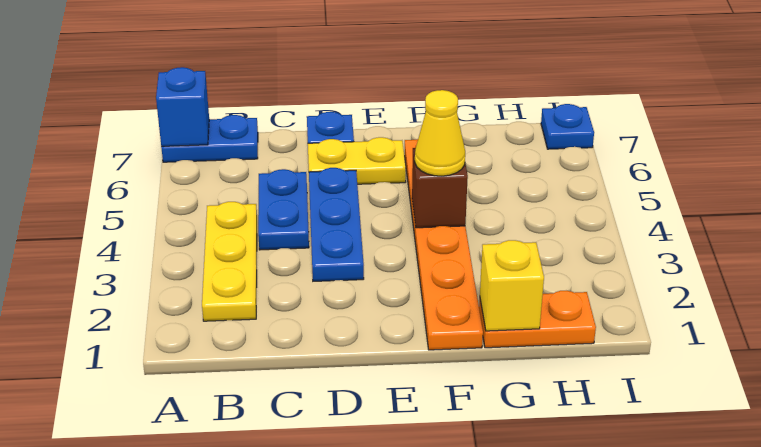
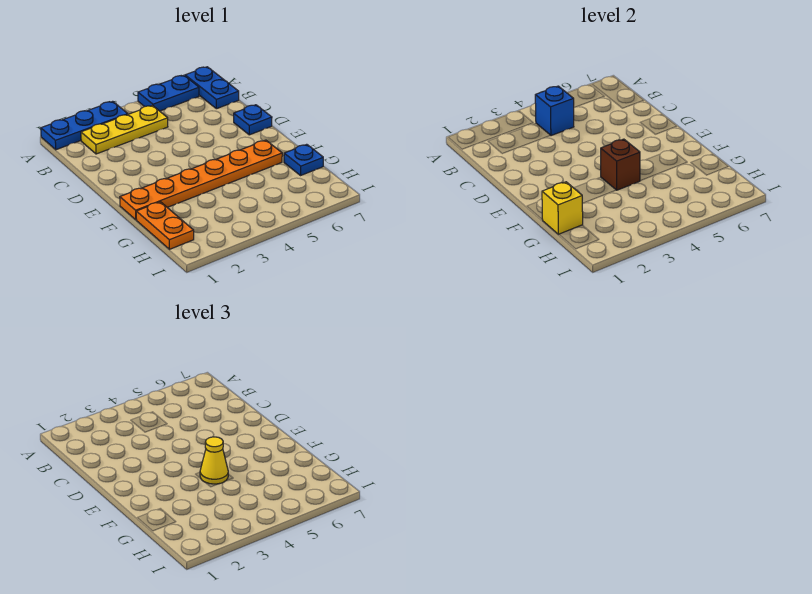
blue brick A7 level 2 -> blue brick B4 level 2
blue plate C4:C5 level 1 -> blue plate A5:A6 level 1
blue plate D3:D5 level 1 -> blue plate A1:A3 level 1
yellow plate D6:E6 level 1 -> none
blue plate I7 level 1 -> blue plate G7 level 1

